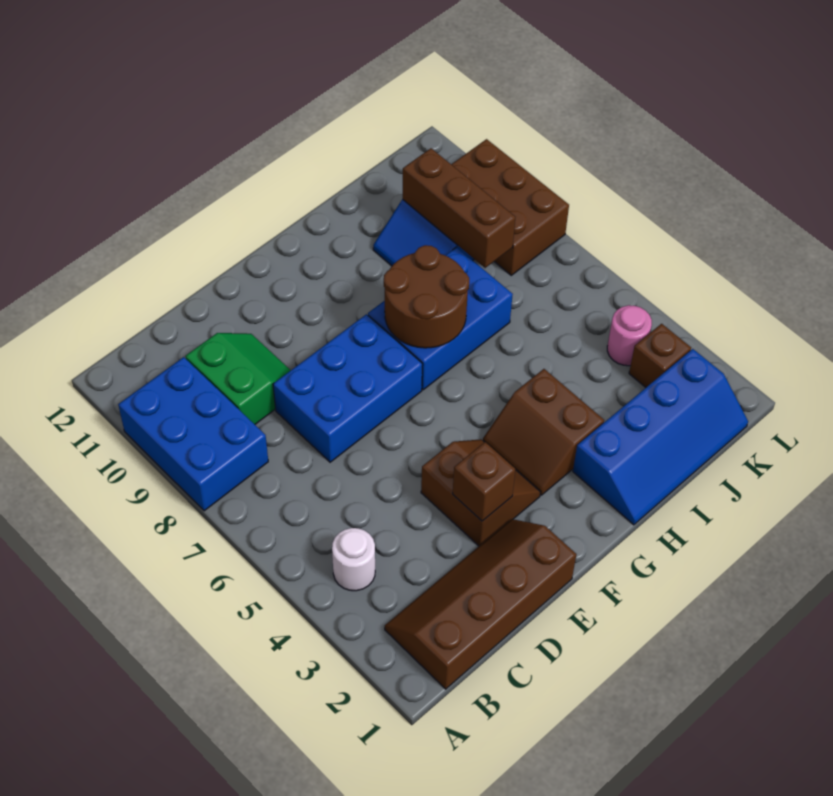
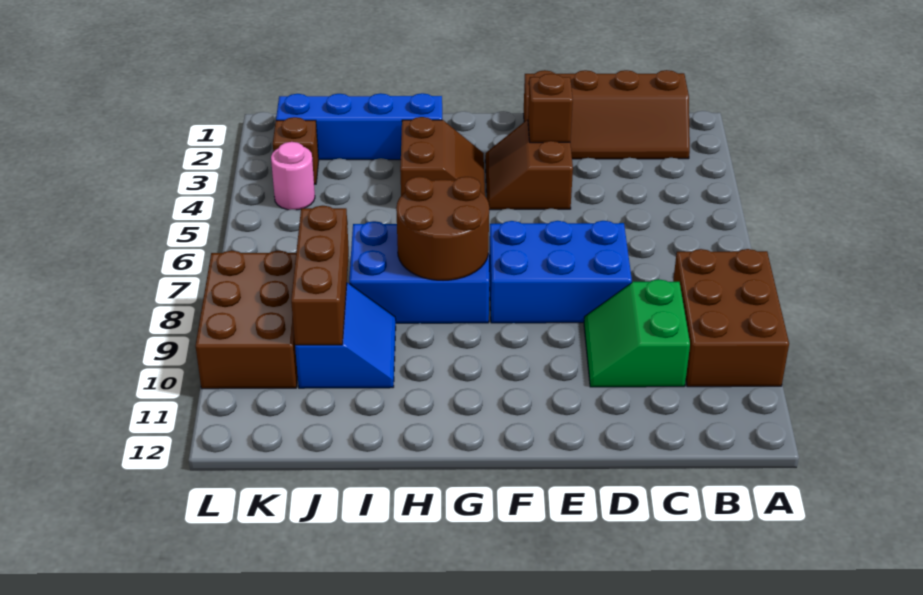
blue brick A8:B10 level 1 -> brown brick A8:B10 level 1
white round brick B4 level 1 -> none

